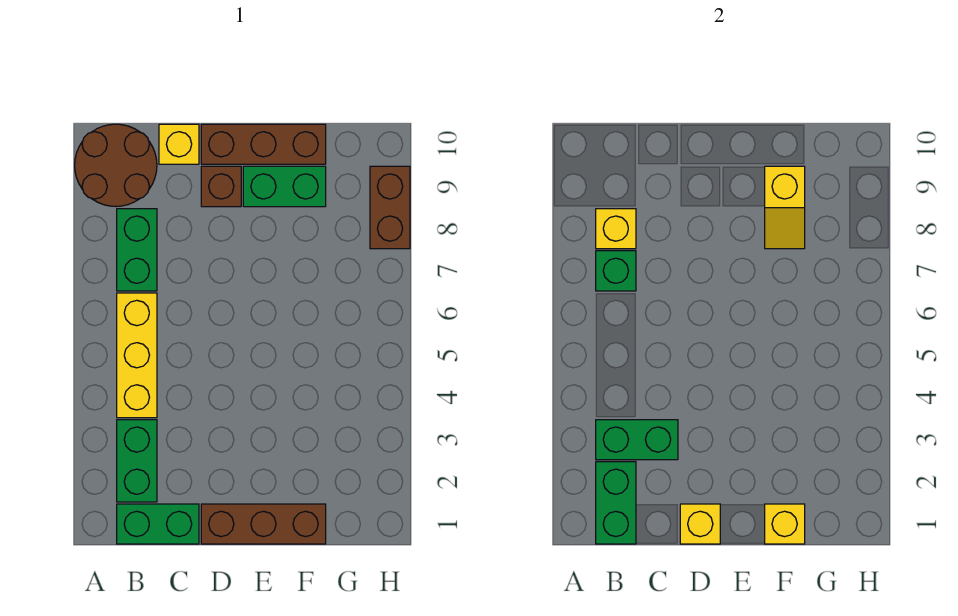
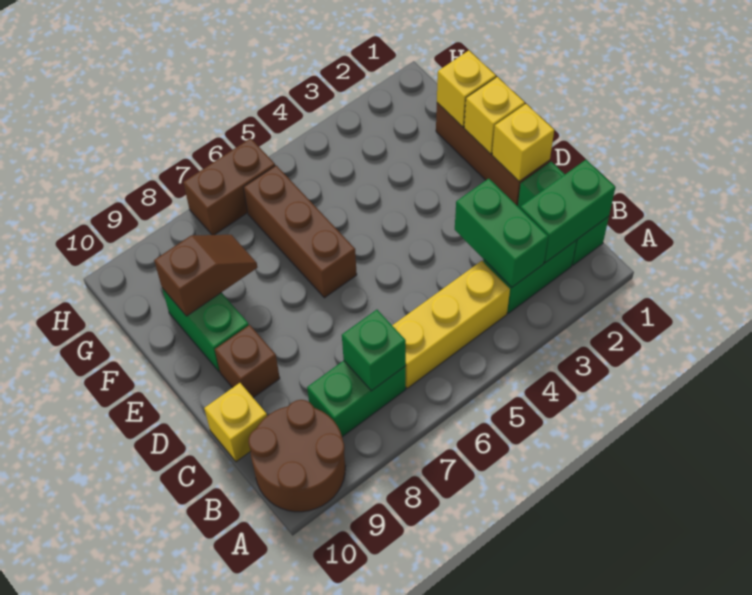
yellow brick B8 level 2 -> yellow brick E1 level 2
brown brick D10:F10 level 1 -> brown brick E6:G6 level 1
yellow slope F8:F9 level 2 top 9 -> brown slope F8:F9 level 2 top 9
brown brick H8:H9 level 1 -> brown brick H6:H7 level 1

